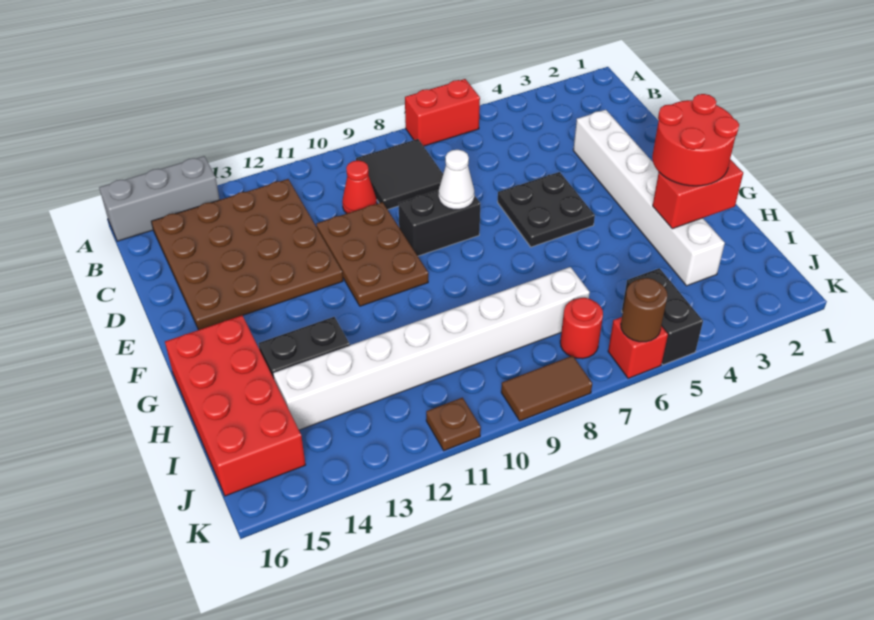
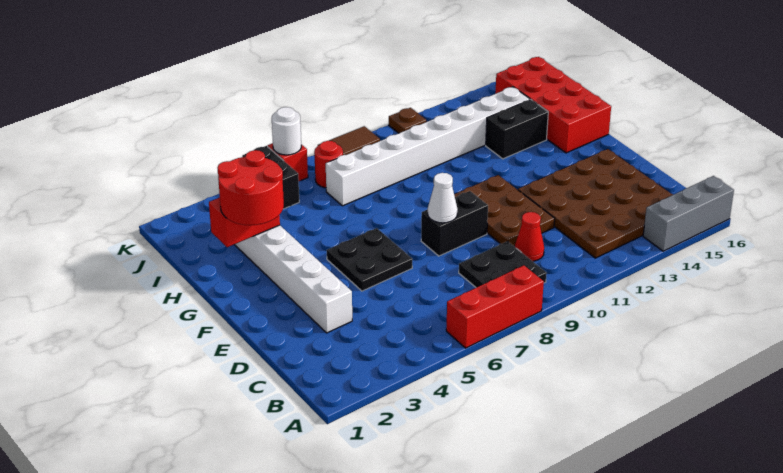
red brick A6:A7 level 1 -> red brick A6:A8 level 1
black tile B8:C9 level 1 -> black plate B8:C9 level 1
brown round brick K6 level 2 -> white round brick K6 level 2

